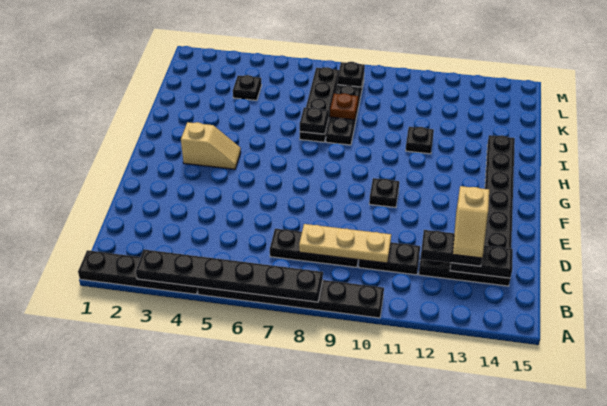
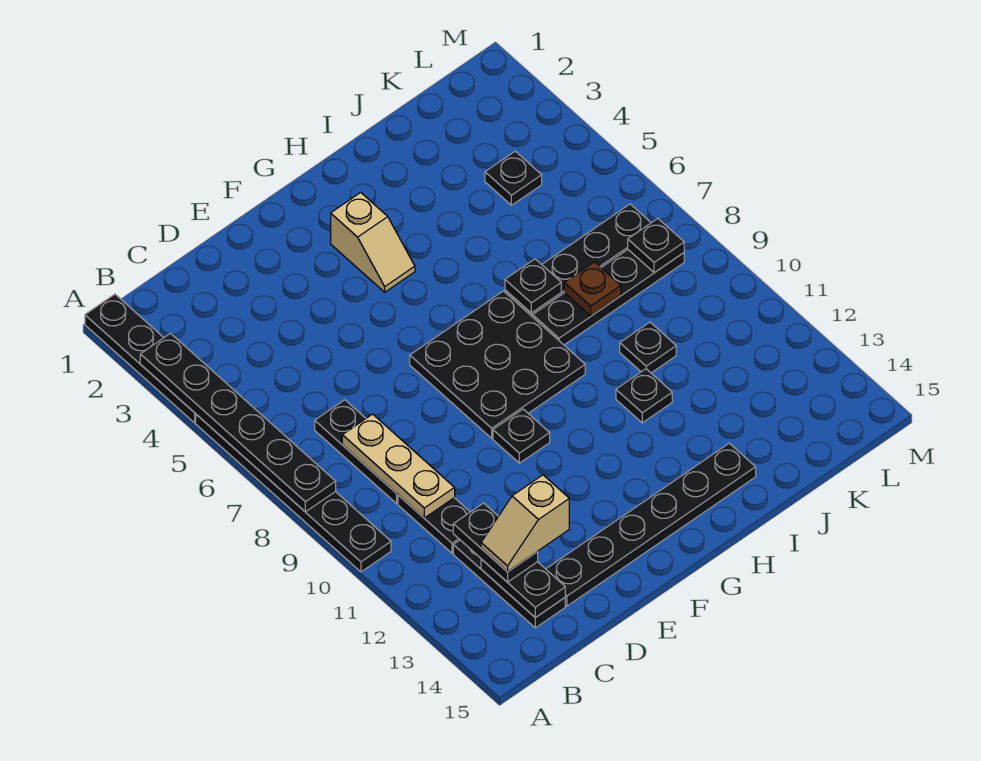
none -> black plate F7:H9 level 1
none -> black plate J10 level 1

